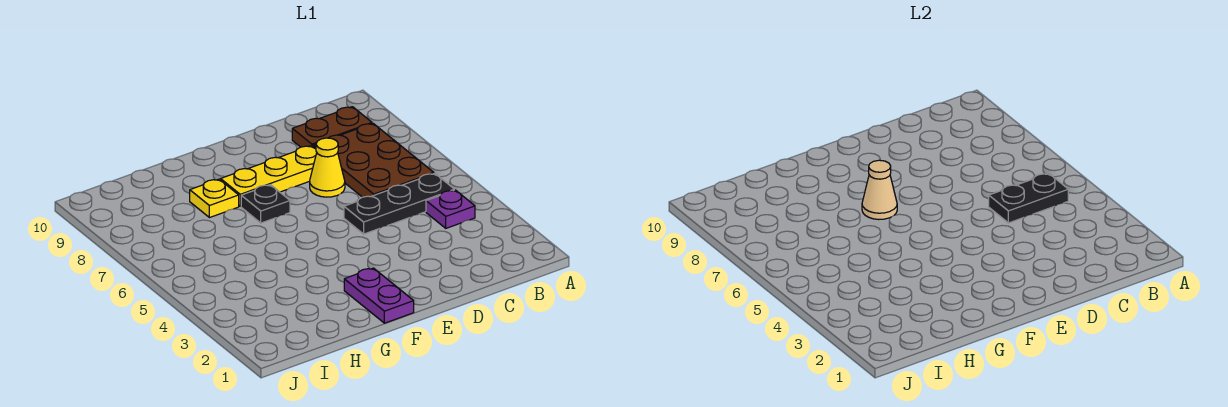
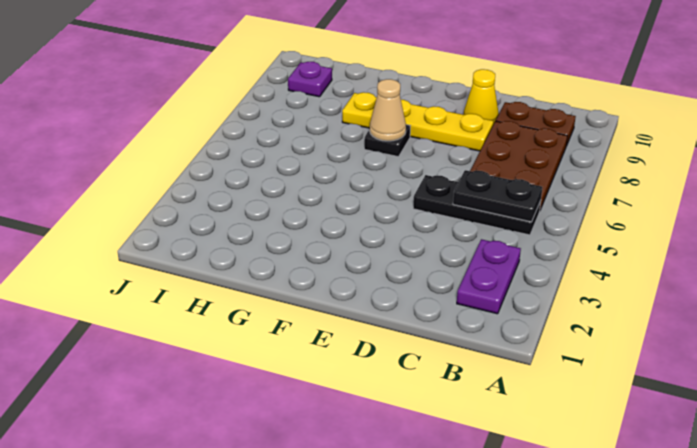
purple plate B4 level 1 -> purple plate I9 level 1
yellow cone D7 level 1 -> yellow cone D9 level 1
purple plate F1:F2 level 1 -> purple plate B2:B3 level 1

